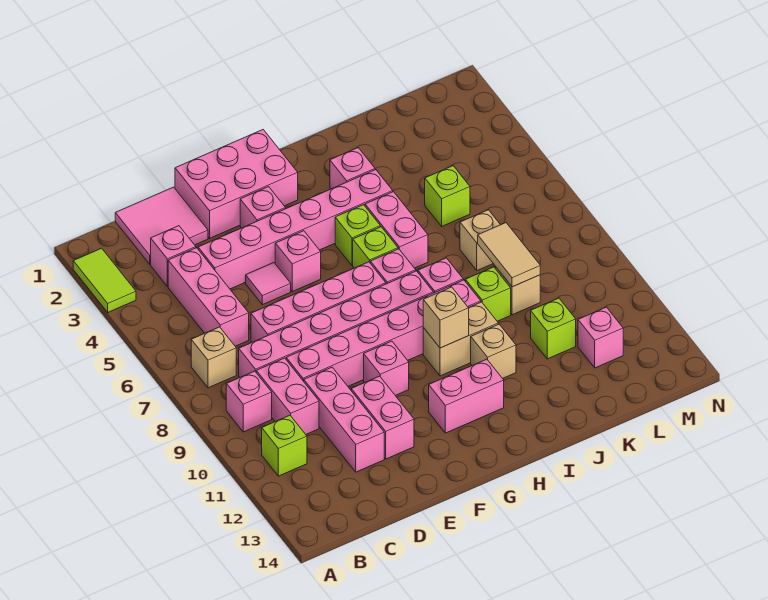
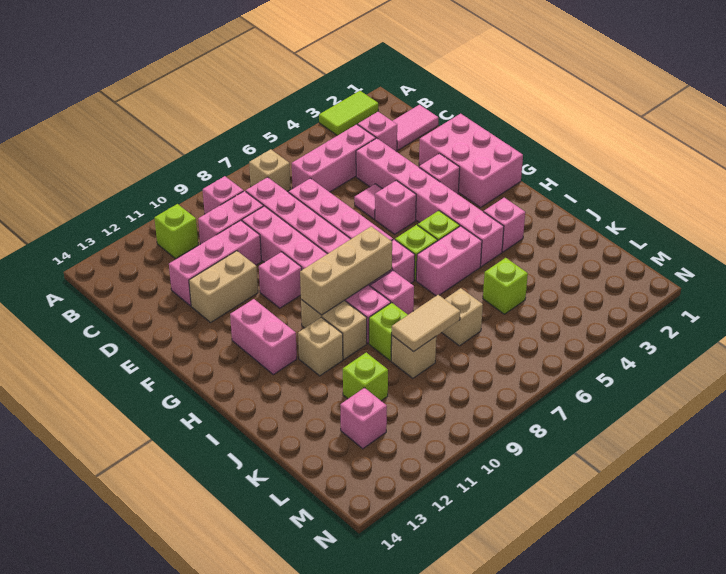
pink tile C1:D2 level 1 -> pink tile C1:C2 level 1
pink brick E11:E12 level 1 -> tan brick E11:E12 level 1
tan brick H10 level 2 -> tan brick H8:H10 level 2

